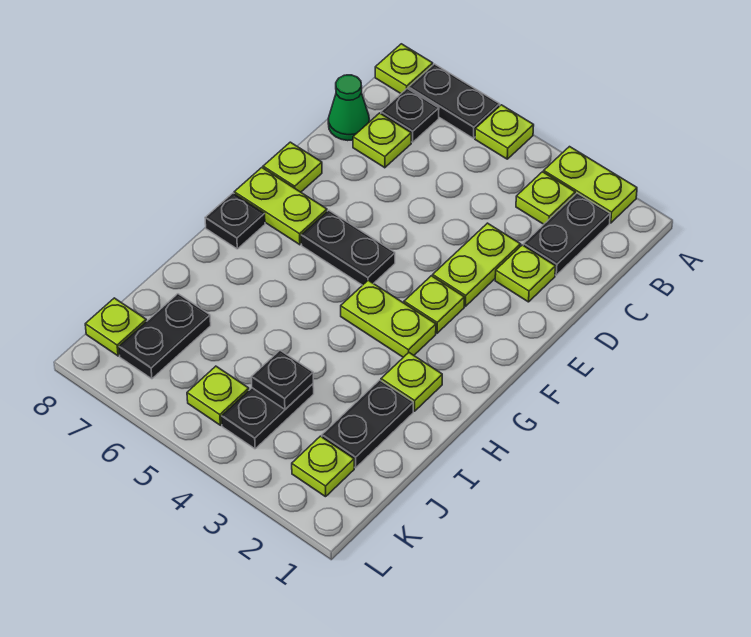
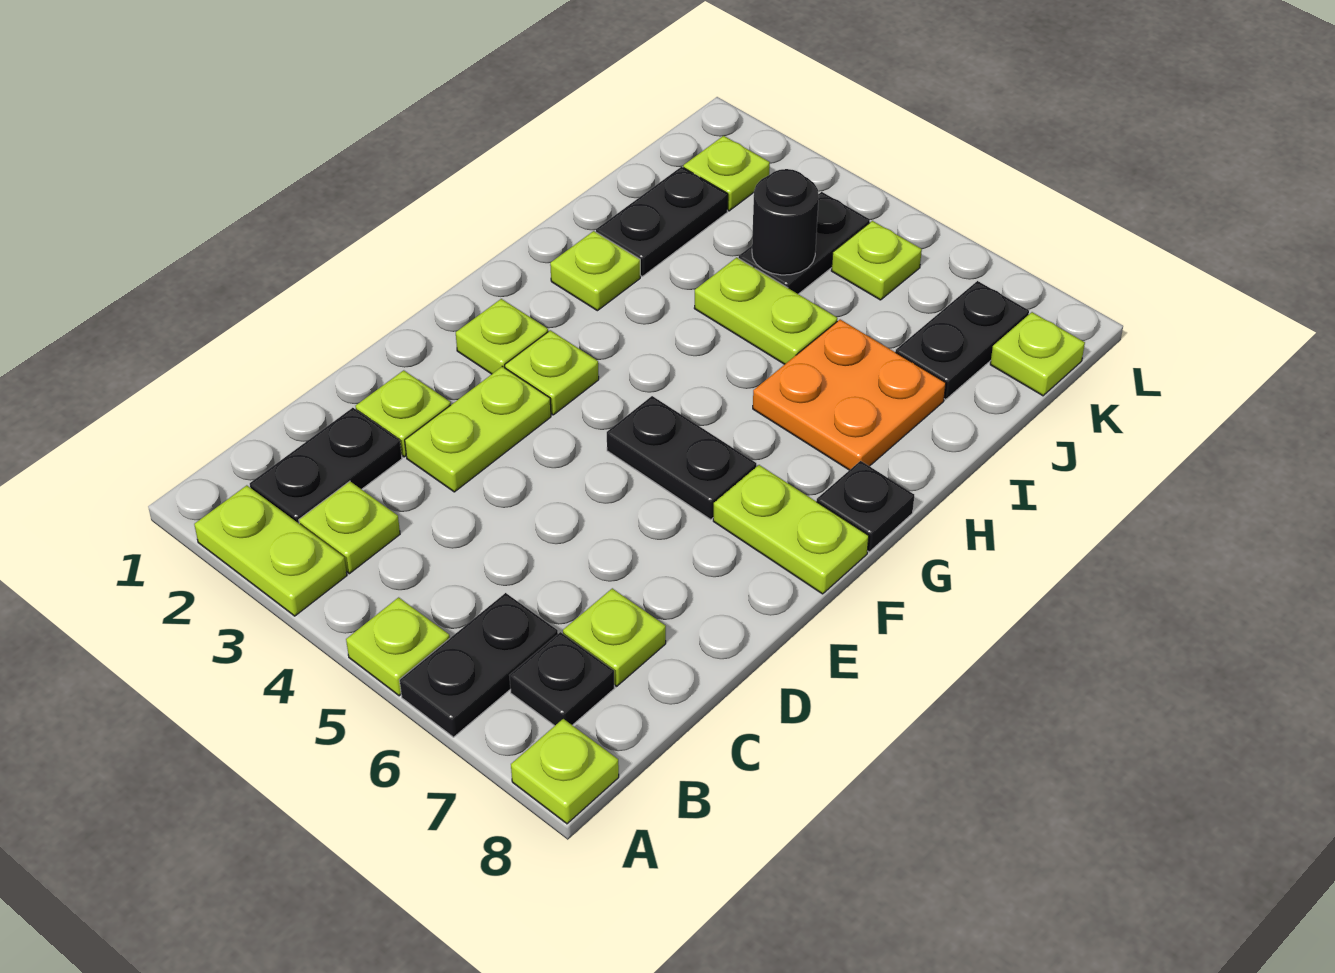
black plate A6:A7 level 1 -> black plate A6:B6 level 1
green cone C8 level 1 -> none
lime plate E8 level 1 -> lime plate F2 level 1
lime plate G3:G4 level 1 -> lime plate I4:I5 level 1
none -> orange plate H6:I7 level 1
black plate J4 level 2 -> black round brick J4 level 2

